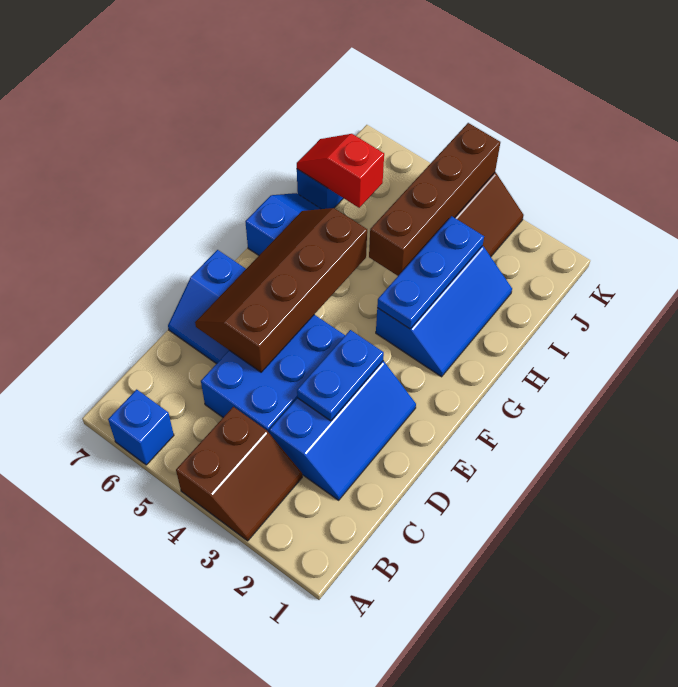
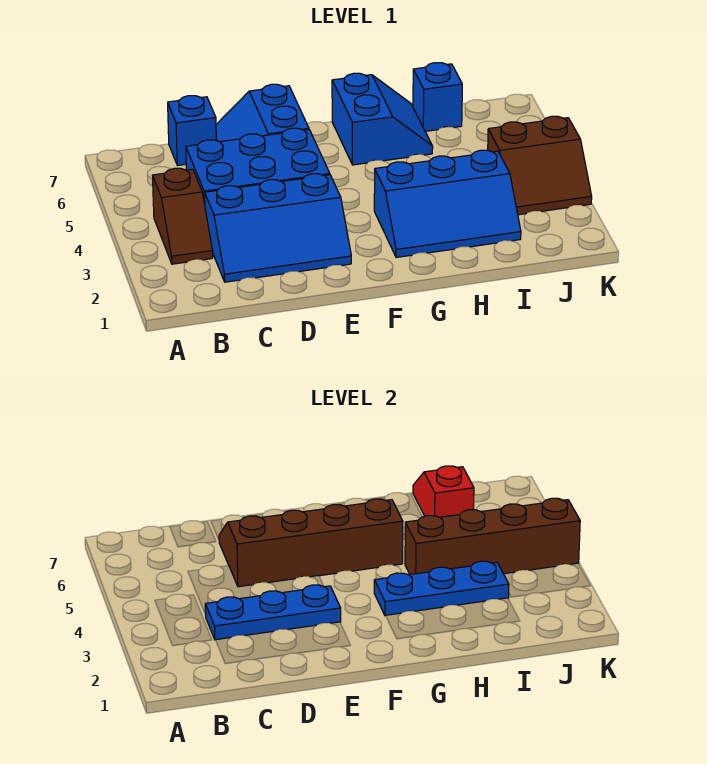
brown slope A3:B4 level 1 top 4 -> brown slope B3:B4 level 1 top 4
blue brick A6 level 1 -> blue brick C7 level 1
blue plate D3:E3 level 2 -> blue plate C3:E3 level 2

